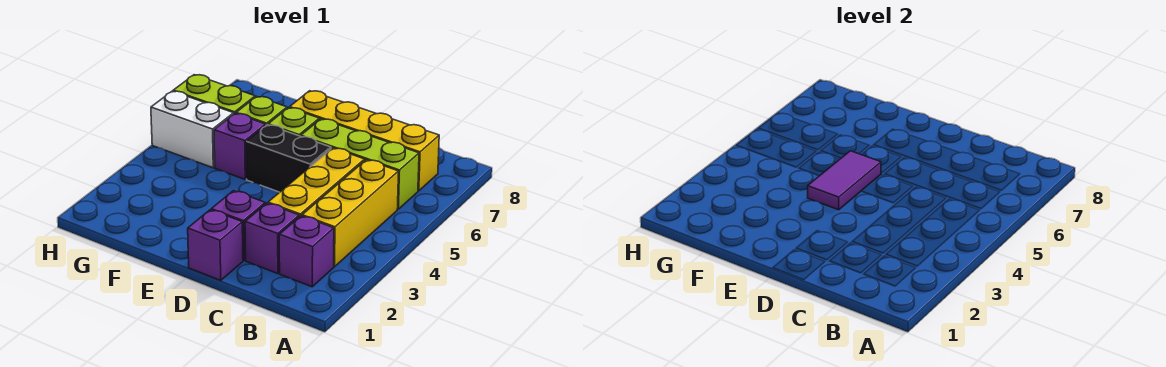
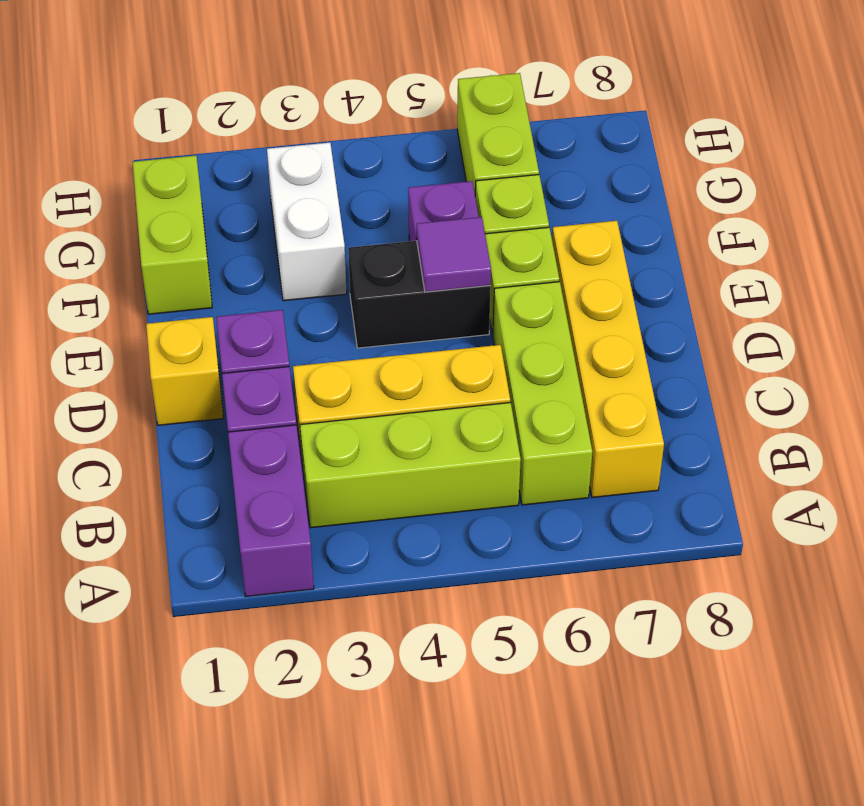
purple brick B2 level 1 -> purple brick A2:B2 level 1
yellow brick B3:B5 level 1 -> lime brick B3:B5 level 1
purple brick D1 level 1 -> yellow brick D1 level 1
black brick D5:E5 level 1 -> black brick E4:E5 level 1
purple tile E4:E5 level 2 -> purple tile E5 level 2
none -> lime brick F1:G1 level 1
white brick G5:H5 level 1 -> white brick F3:G3 level 1

